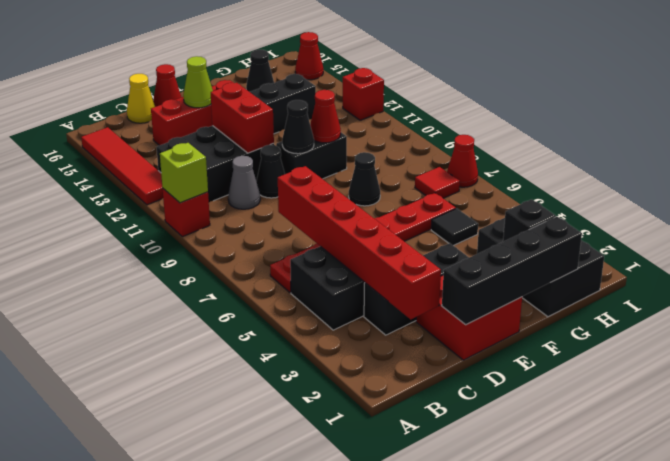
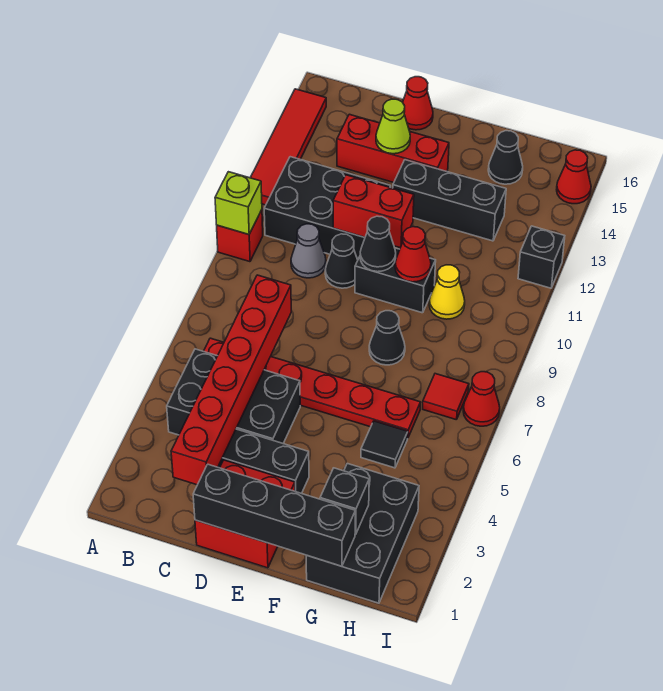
yellow cone C16 level 1 -> yellow cone G10 level 1
red brick D11:D12 level 2 -> red brick D11:E11 level 2
red brick I12 level 1 -> black brick I12 level 1

